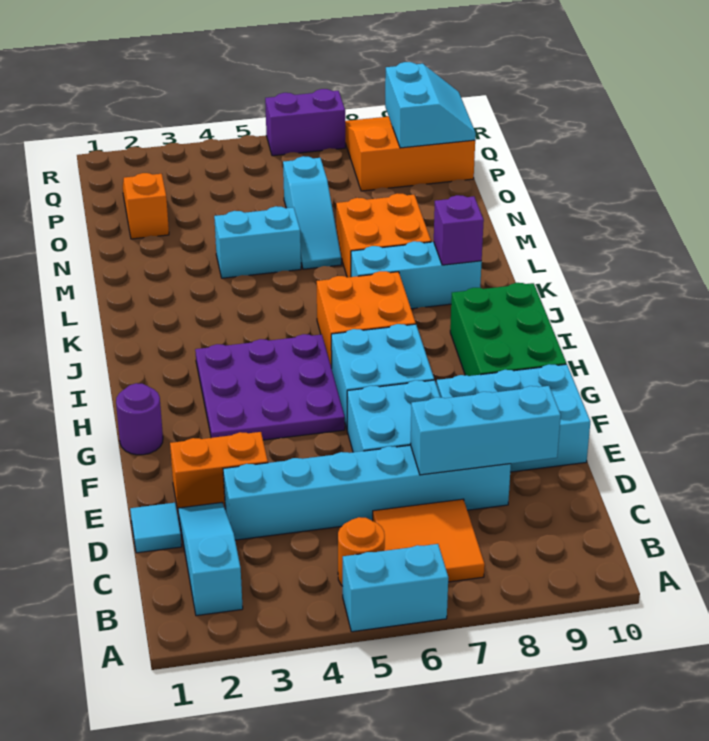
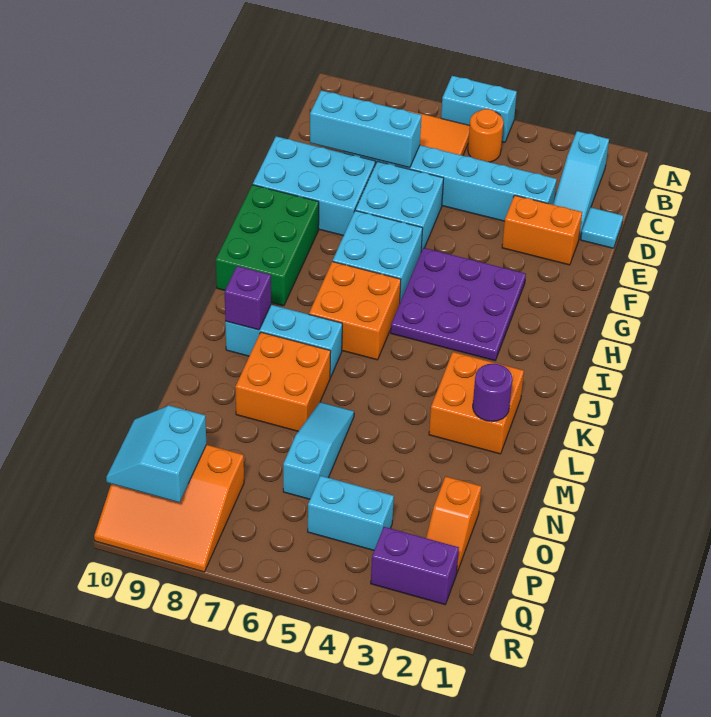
purple round brick G1 level 1 -> purple round brick L2 level 2
none -> orange brick K2:L3 level 1
cyan brick M4:M5 level 1 -> cyan brick P4:P5 level 1
purple brick R6:R7 level 1 -> purple brick Q2:Q3 level 1

